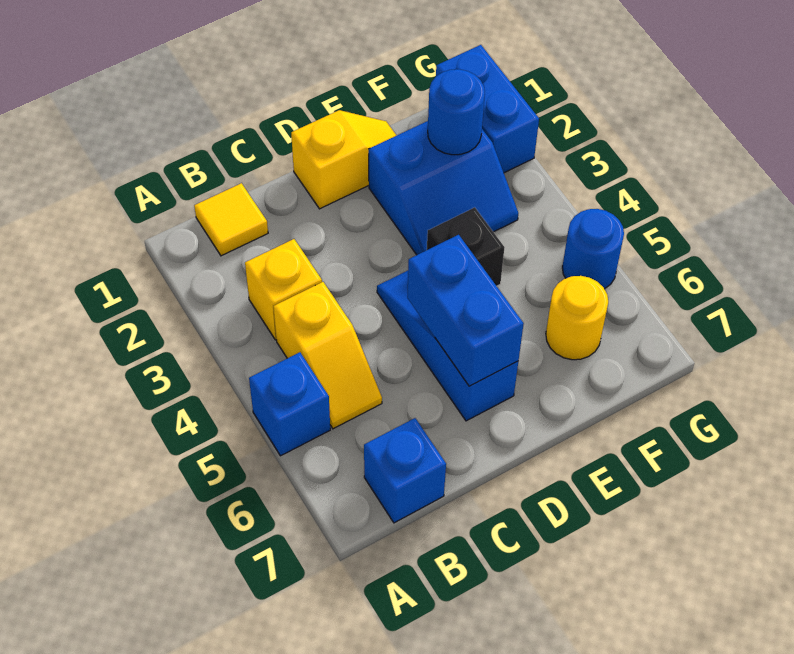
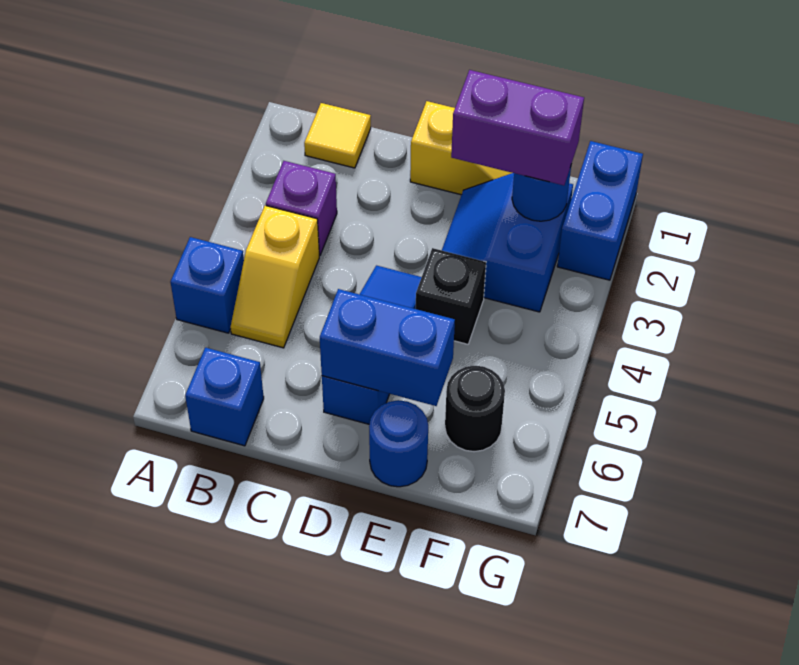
yellow brick B3 level 1 -> purple brick B3 level 1
blue brick D5:D6 level 2 -> blue brick D6:E6 level 2
blue slope E2:F3 level 1 top 2 -> blue slope E2:F3 level 1 top F
none -> purple brick E2:F2 level 3
yellow round brick F6 level 1 -> black round brick F6 level 1
blue round brick G5 level 1 -> blue round brick E7 level 1

